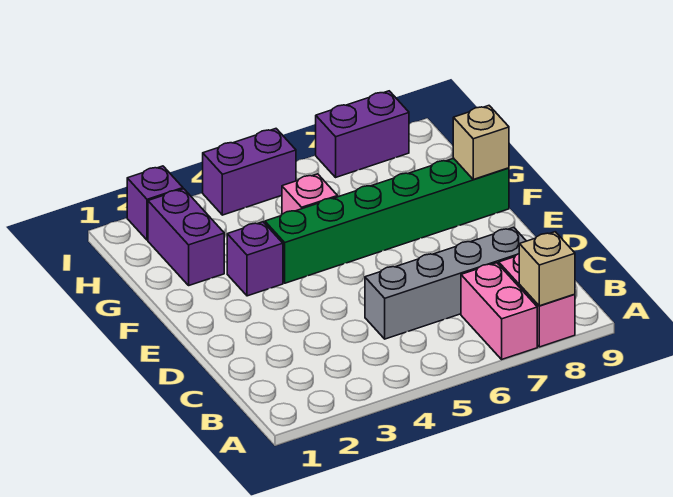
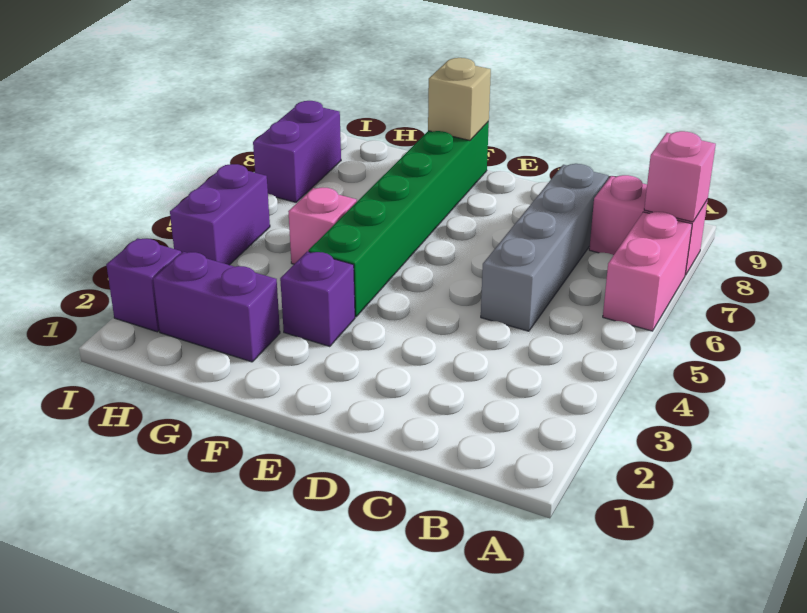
pink brick A7:B7 level 1 -> pink brick A6:A7 level 1
tan brick A8 level 2 -> pink brick A8 level 2

